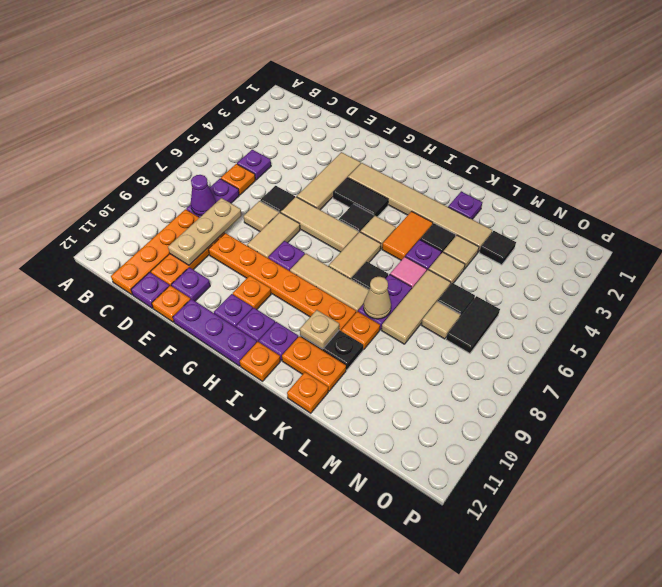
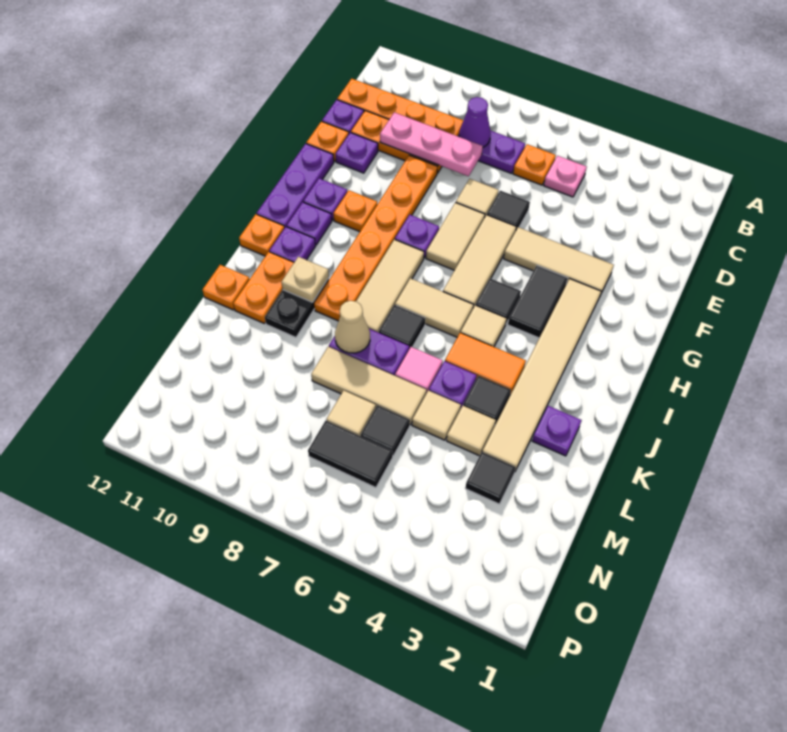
purple plate C5 level 1 -> pink plate C5 level 1
tan plate D8:D10 level 2 -> pink plate D8:D10 level 2
tan tile F7:F8 level 1 -> tan tile F7:G7 level 1
orange plate K9 level 1 -> none

